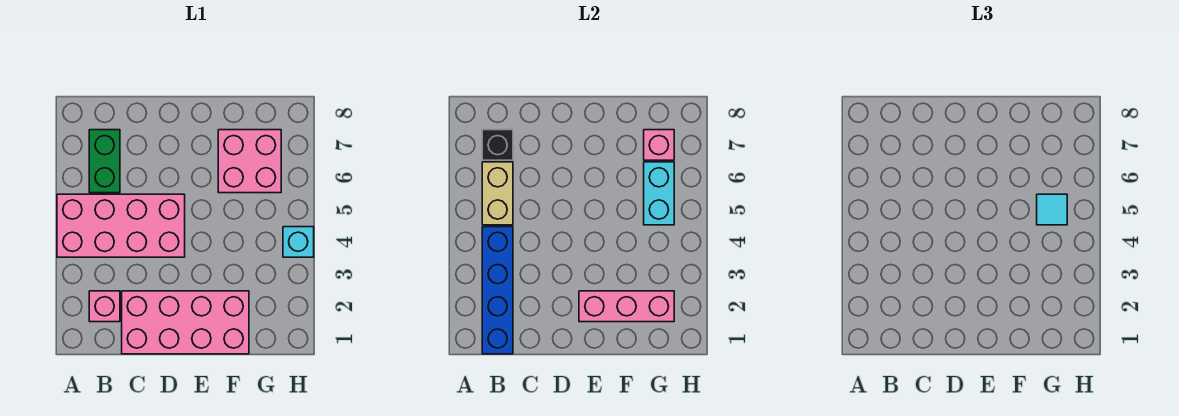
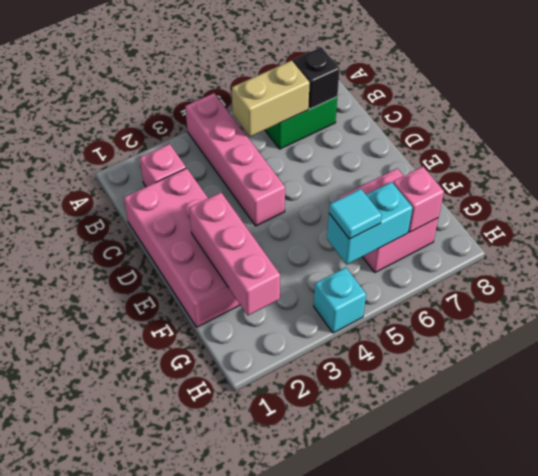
pink brick A4:D5 level 1 -> pink brick A4:D4 level 1
blue brick B1:B4 level 2 -> none

